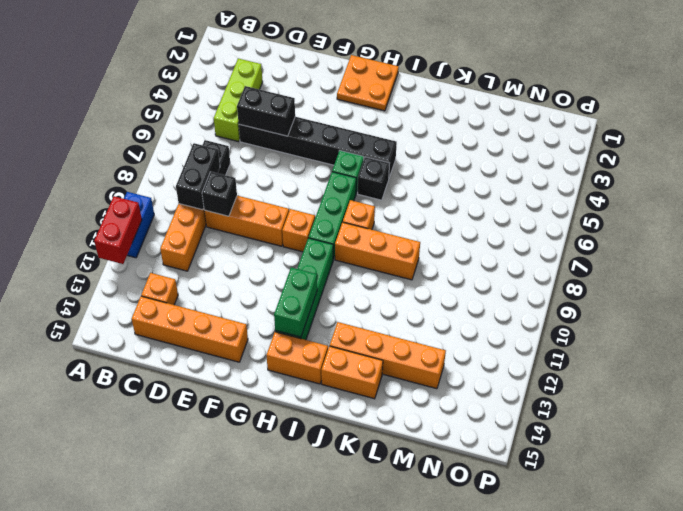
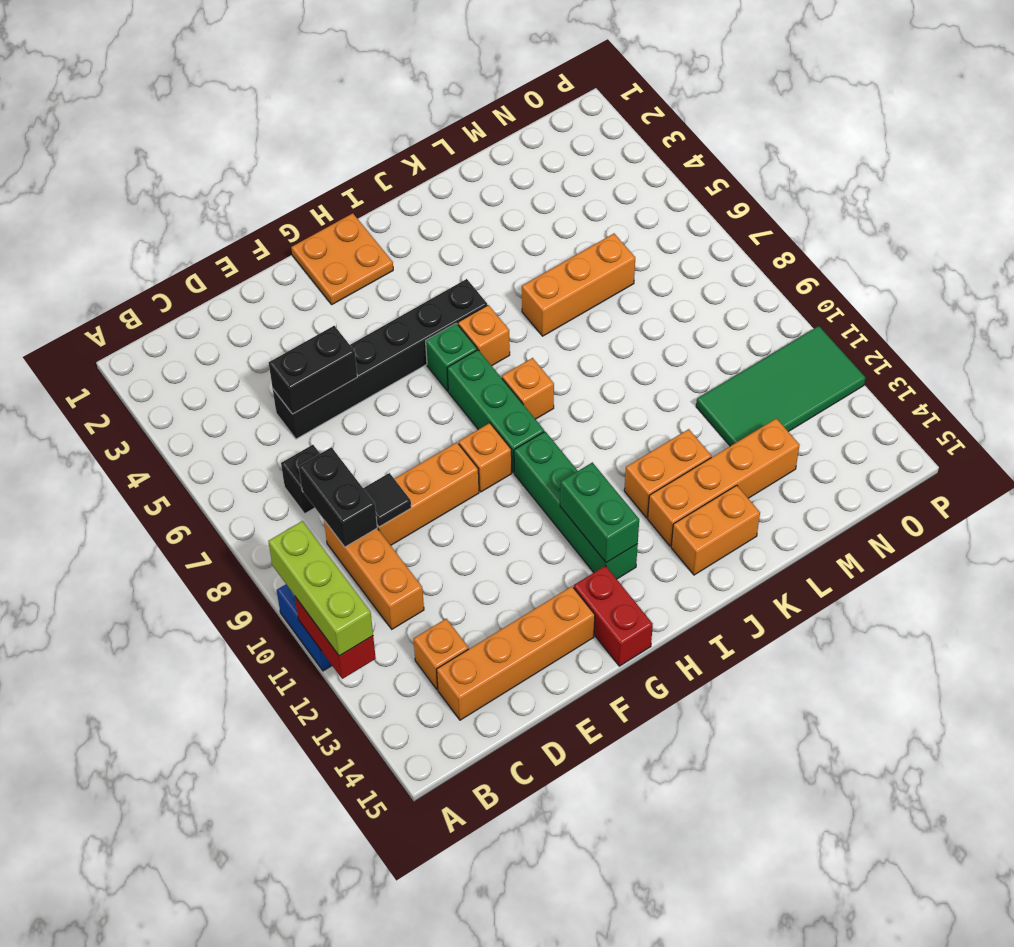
lime brick C3:C5 level 1 -> lime brick A10:A12 level 3
black brick D9 level 2 -> black tile D9 level 2
none -> red brick G14:G15 level 1
orange brick H14:I14 level 1 -> orange brick J12:K12 level 1
black brick I6 level 1 -> orange brick I6 level 1
orange brick I9:K9 level 1 -> orange brick K6:M6 level 1
none -> green tile M11:P12 level 1

